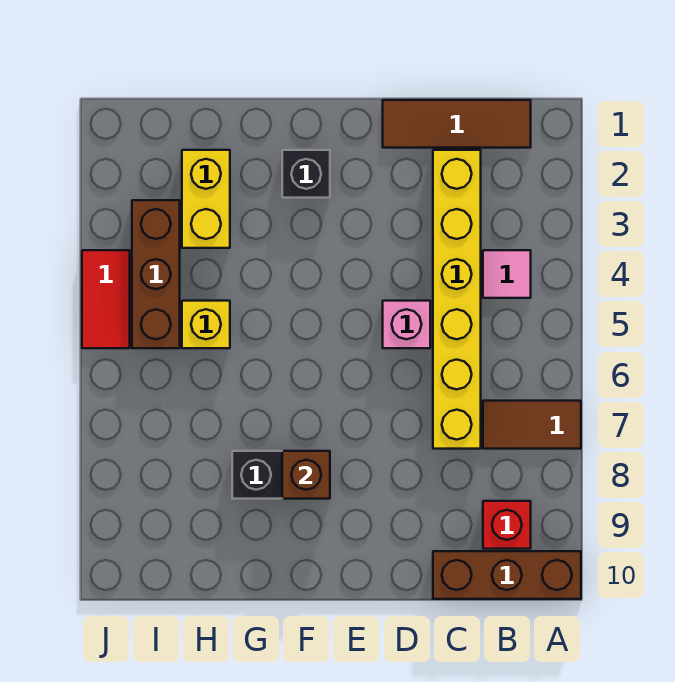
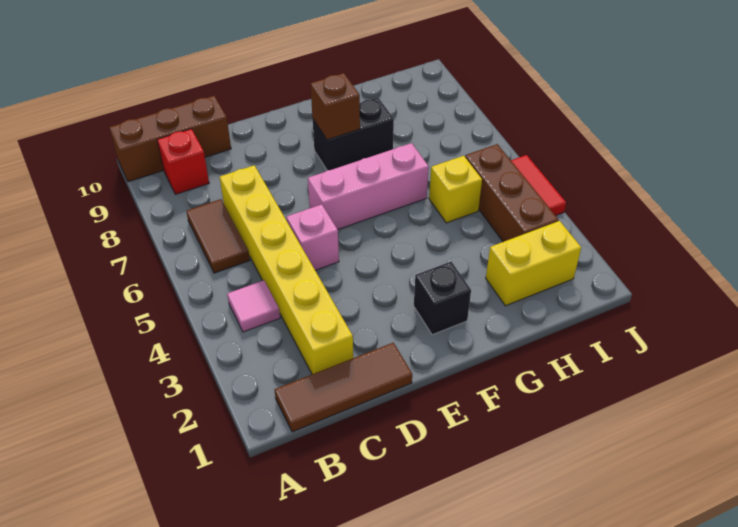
brown tile A7:B7 level 1 -> brown tile B6:B7 level 1
none -> pink brick E6:G6 level 1
yellow brick H2:H3 level 1 -> yellow brick H2:I2 level 1

